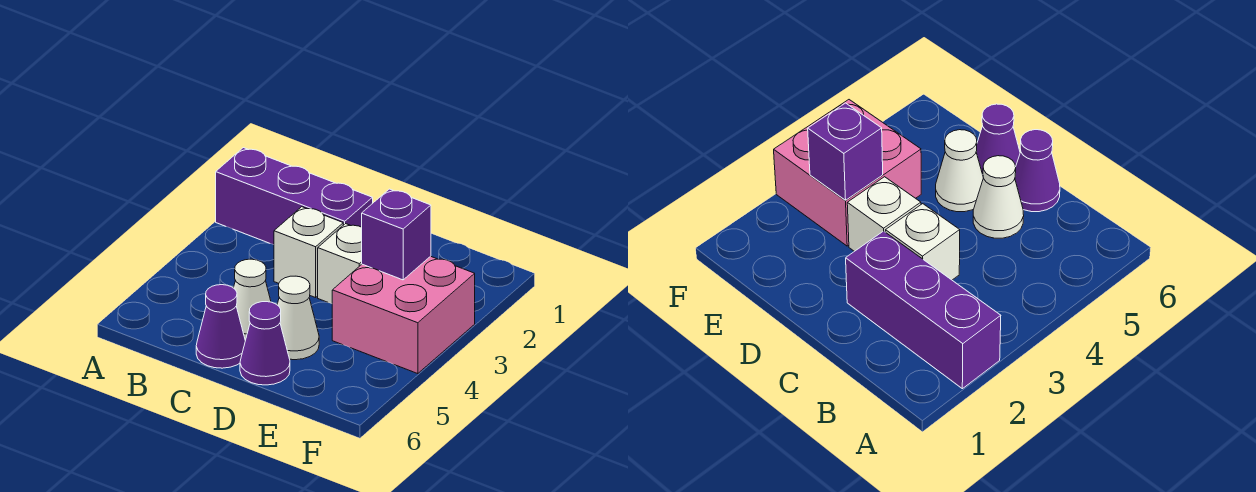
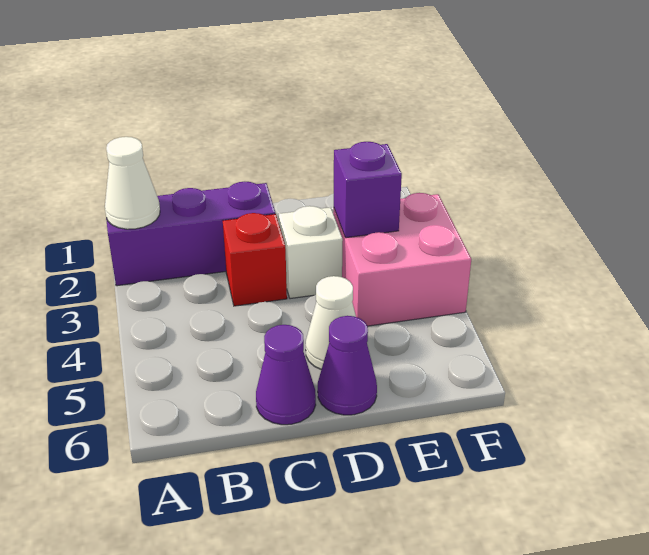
white brick C3 level 1 -> red brick C3 level 1
white cone C5 level 1 -> white cone A2 level 2

